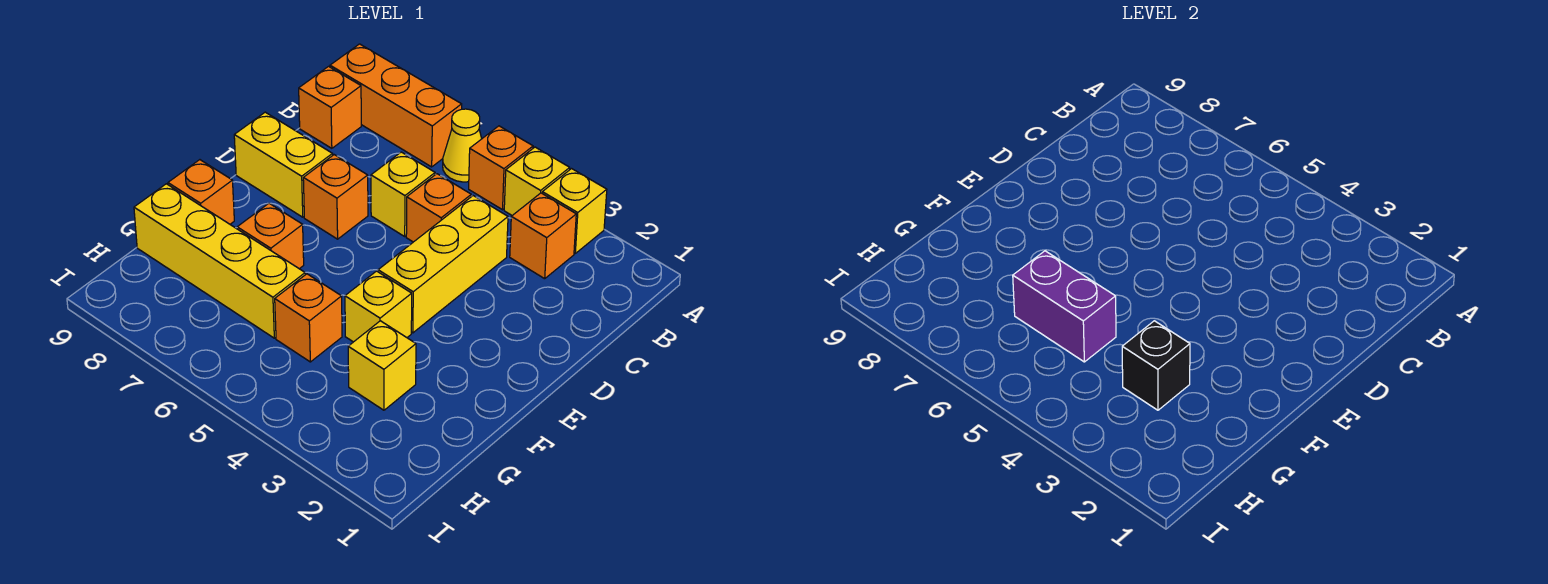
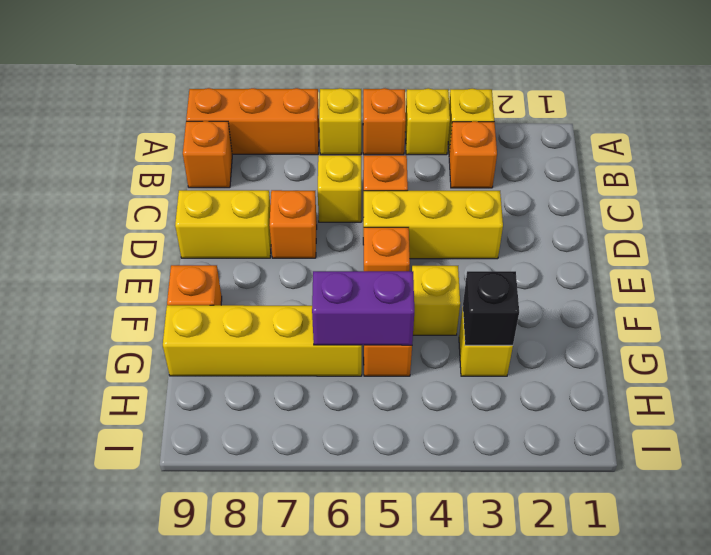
yellow cone A6 level 1 -> yellow brick A6 level 1
yellow brick C4:E4 level 1 -> yellow brick D3:D5 level 1
orange brick F7 level 1 -> orange brick E5 level 1

